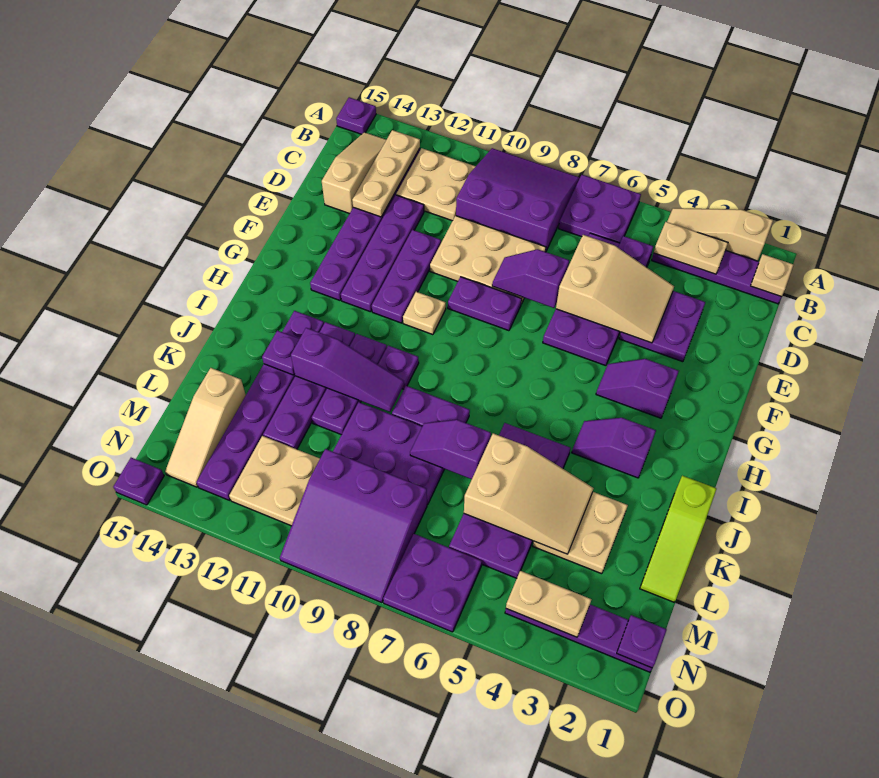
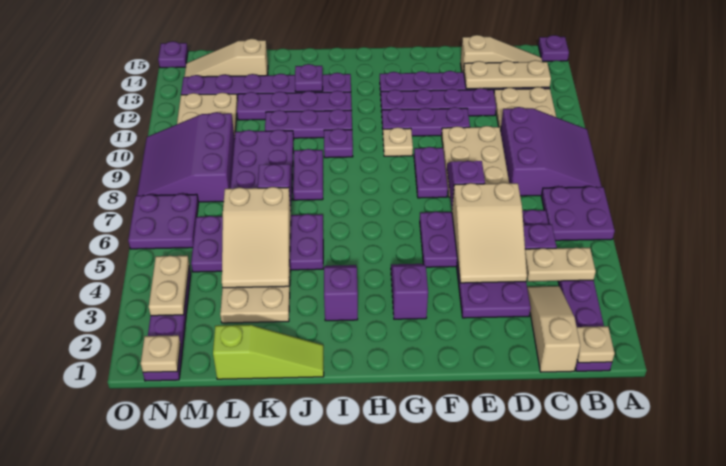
tan slope A2:A4 level 1 top 2 -> tan slope C1:C3 level 1 top 1
tan plate B3:B4 level 2 -> tan plate B4:C4 level 2
lime slope J1:L1 level 1 top J -> lime slope J1:L1 level 1 top L
purple slope J10:J12 level 2 top 12 -> none
purple plate N1 level 2 -> tan plate N1 level 2

